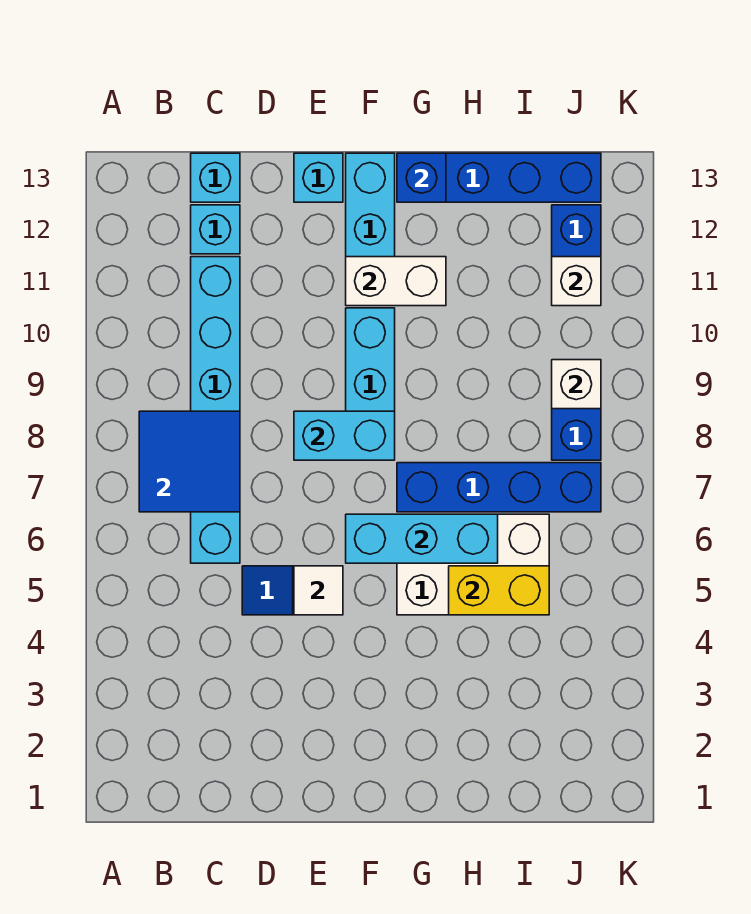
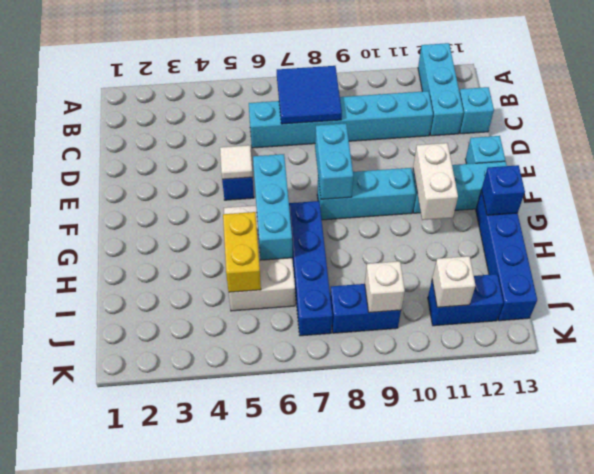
cyan brick C12 level 1 -> cyan brick A12:C12 level 1

